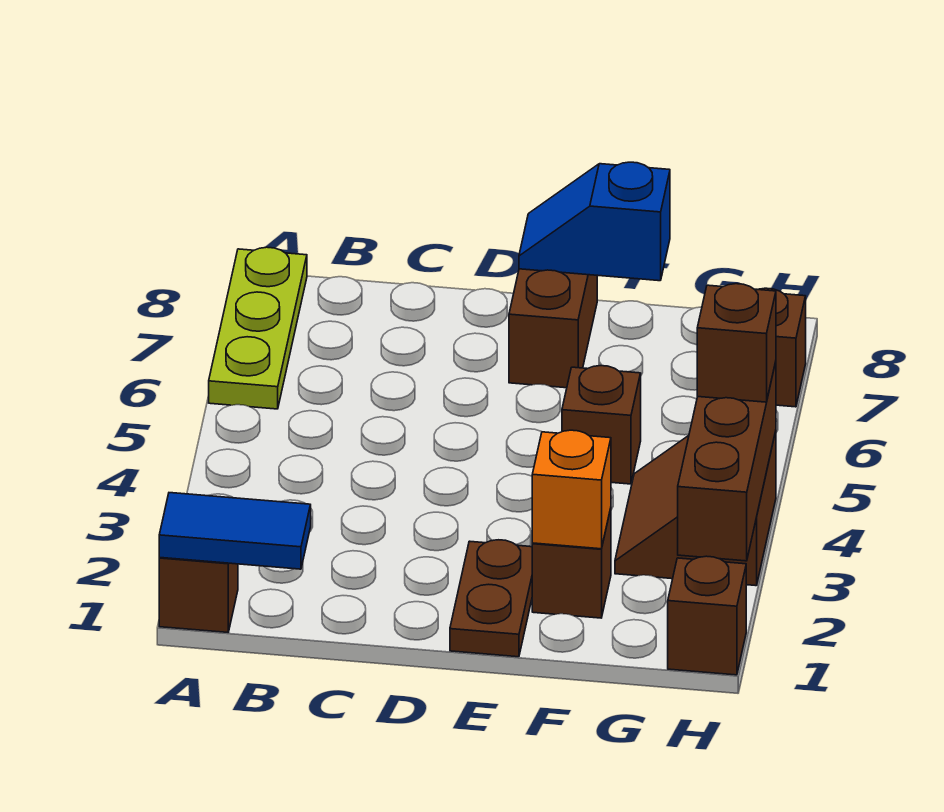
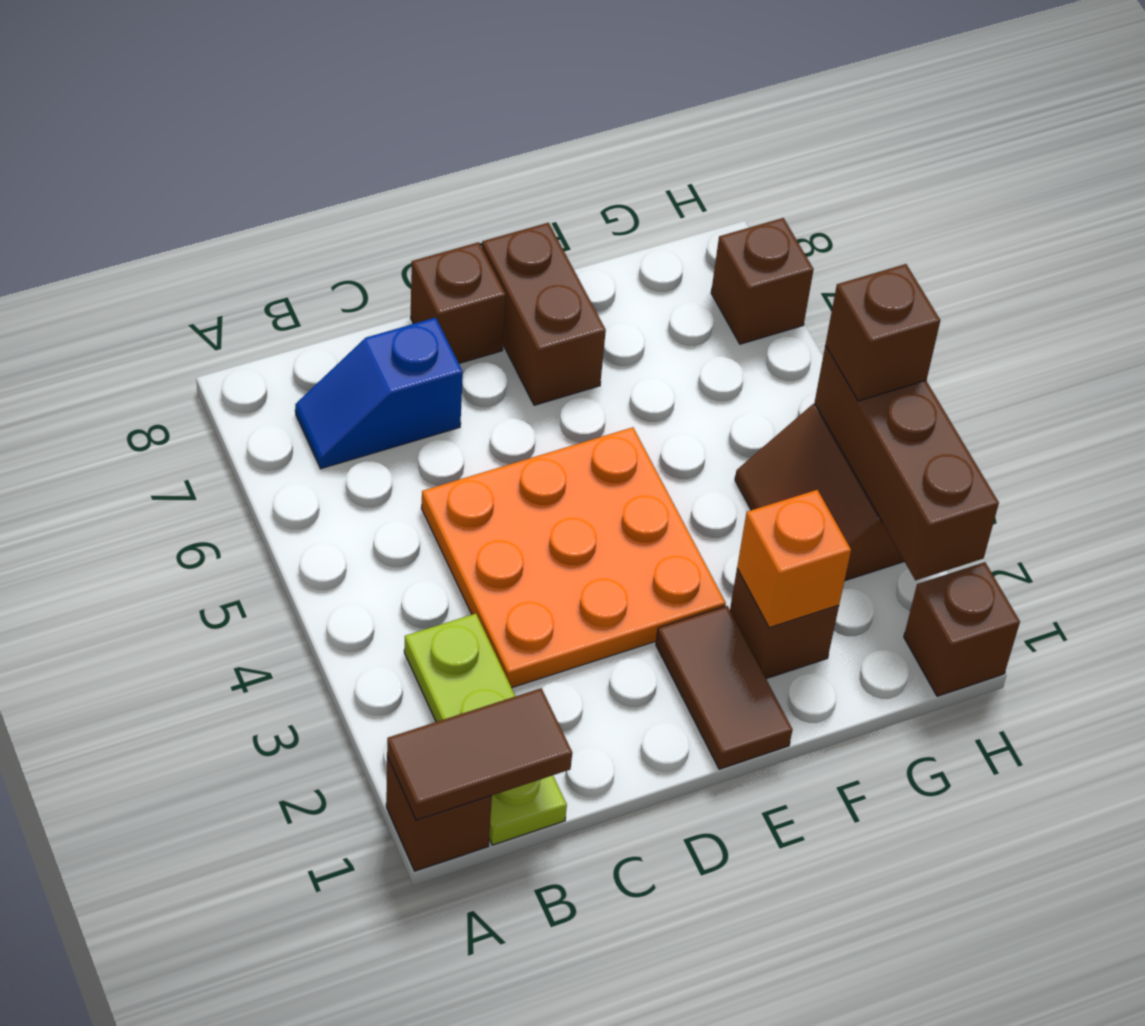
blue tile A1:B1 level 2 -> brown tile A1:B1 level 2
lime plate A6:A8 level 1 -> lime plate B1:B3 level 1
none -> orange plate C3:E5 level 1
brown plate E1:E2 level 1 -> brown tile E1:E2 level 1
blue slope E8:F8 level 2 top F -> blue slope B7:C7 level 1 top C
brown brick F5 level 1 -> brown brick D8 level 1

